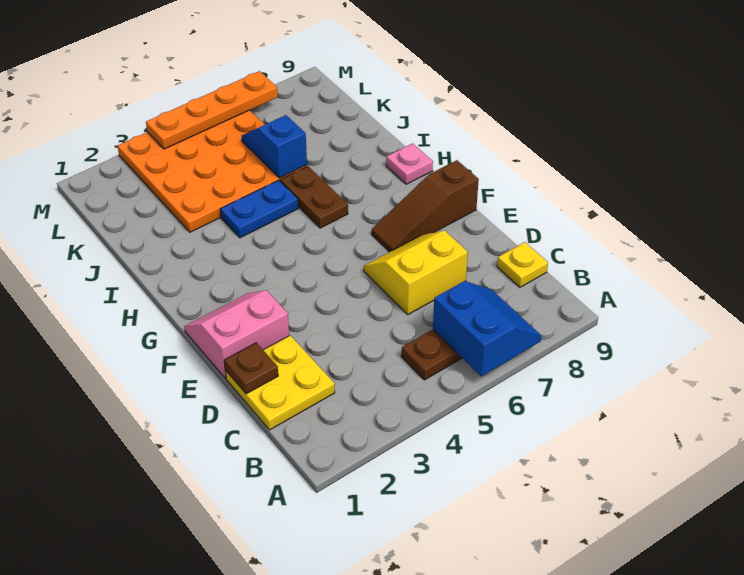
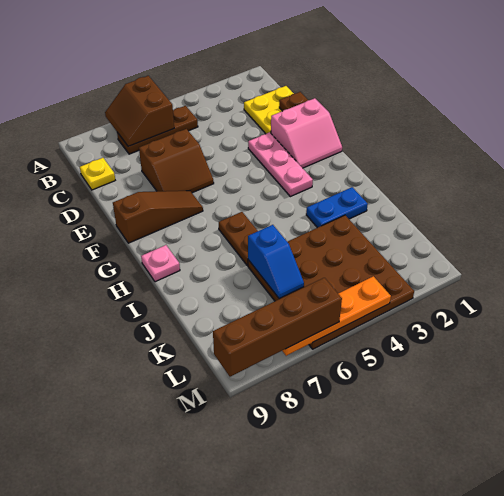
blue slope A6:B7 level 2 top 6 -> brown slope A6:B7 level 2 top 6
yellow slope D6:E7 level 1 top D -> brown slope D6:E7 level 1 top D
none -> pink plate E3:G3 level 1
blue plate I4:I5 level 1 -> blue plate I2:I3 level 1
orange plate J3:M6 level 1 -> brown plate J3:M6 level 1
none -> brown brick M6:M9 level 3

